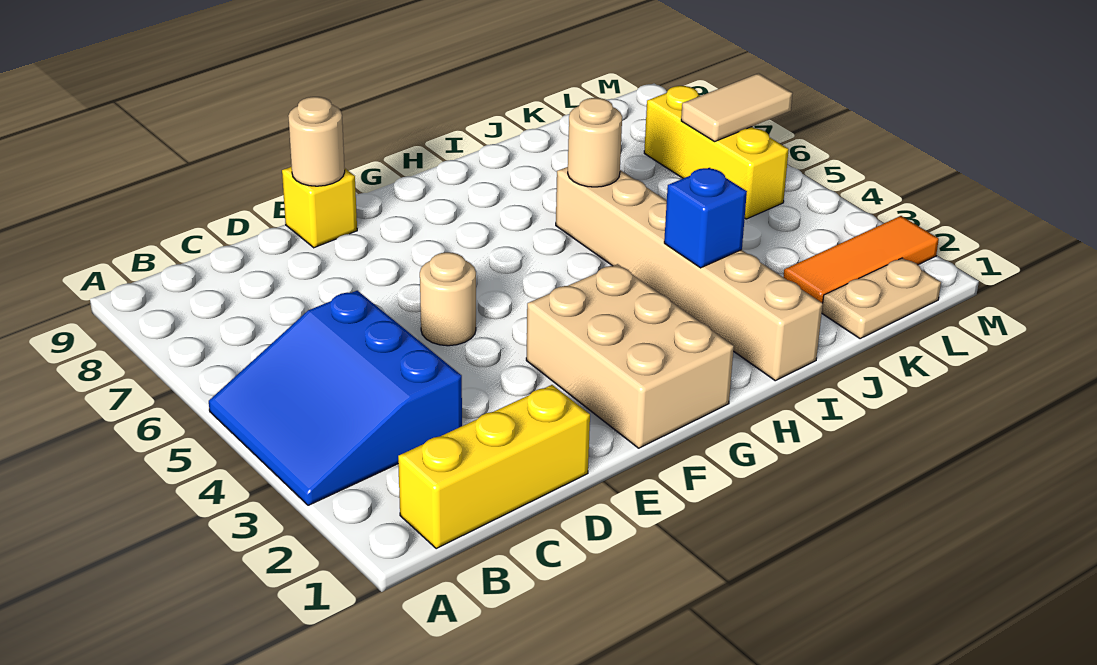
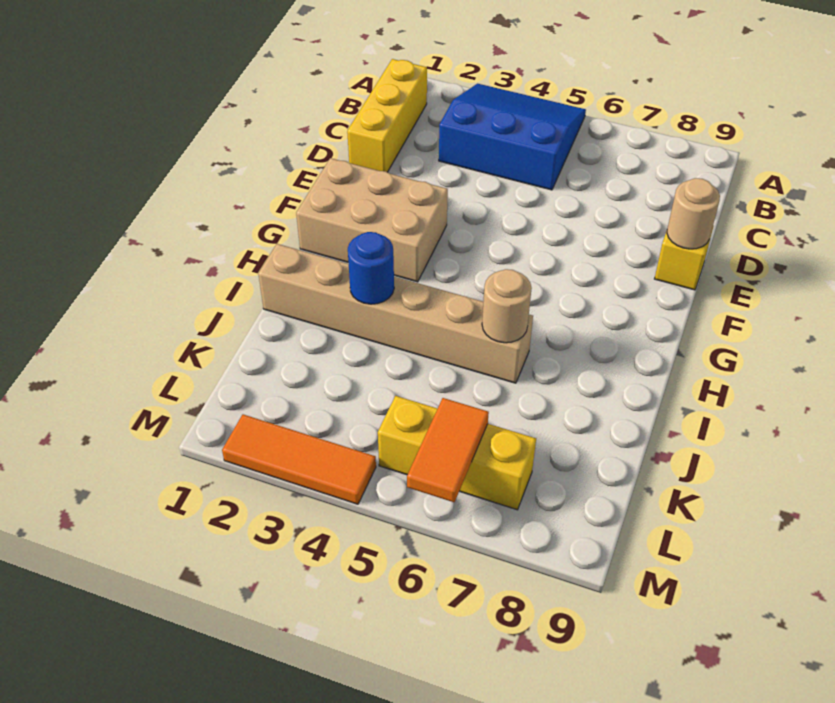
tan round brick E5 level 1 -> none
blue brick I3 level 2 -> blue round brick I3 level 2
tan plate K1:L1 level 1 -> none
orange tile K2:M2 level 1 -> orange tile M2:M4 level 1
tan tile L6:M6 level 2 -> orange tile L6:M6 level 2

